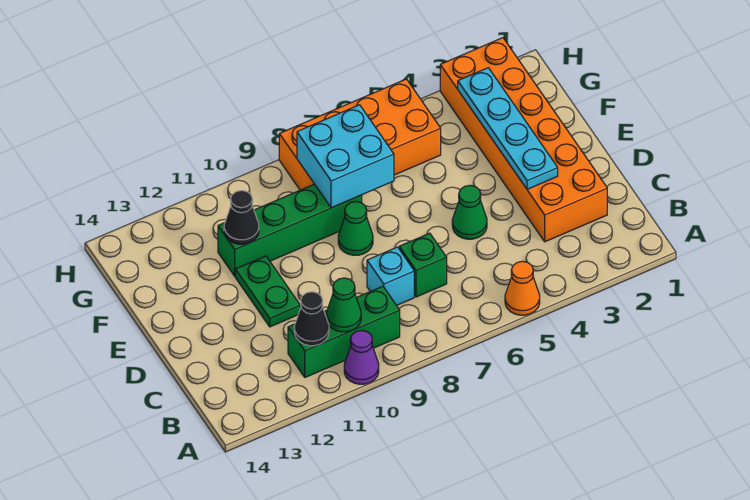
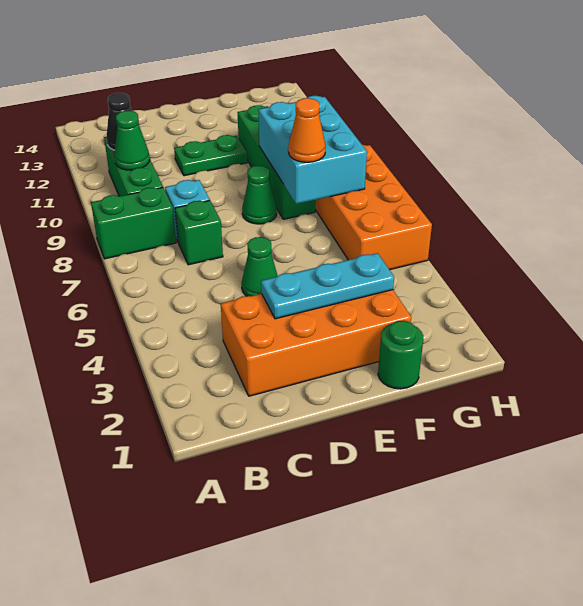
orange cone A5 level 1 -> orange cone F7 level 3
none -> green brick A8:B8 level 1
purple cone A10 level 1 -> none
orange brick C2:H3 level 1 -> orange brick C2:F3 level 1
cyan plate D3:G3 level 2 -> cyan plate D3:F3 level 2
none -> green round brick F1 level 1
cyan brick F7:G8 level 2 -> cyan brick F7:G9 level 2
black cone F11 level 2 -> none

